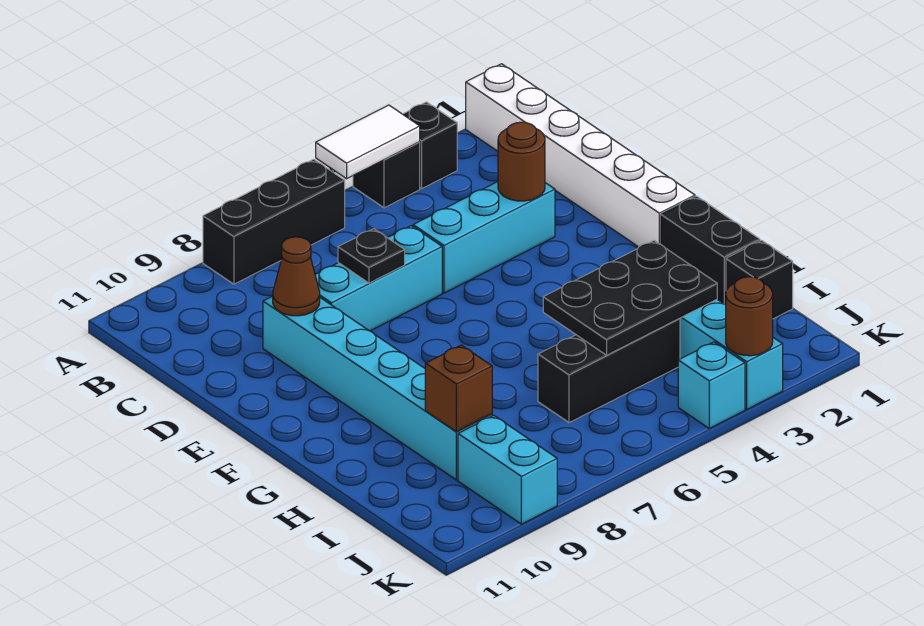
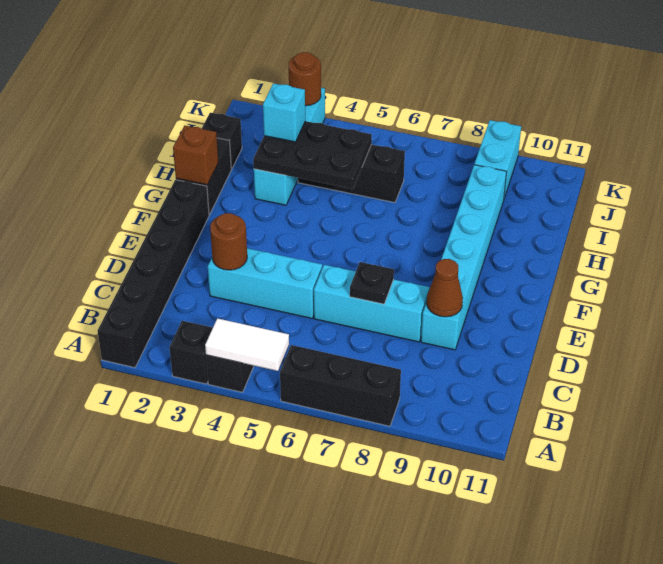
white brick A1:F1 level 1 -> black brick A1:F1 level 1
brown brick I9 level 2 -> brown brick G1 level 2
cyan brick K4 level 1 -> cyan brick I3 level 3

